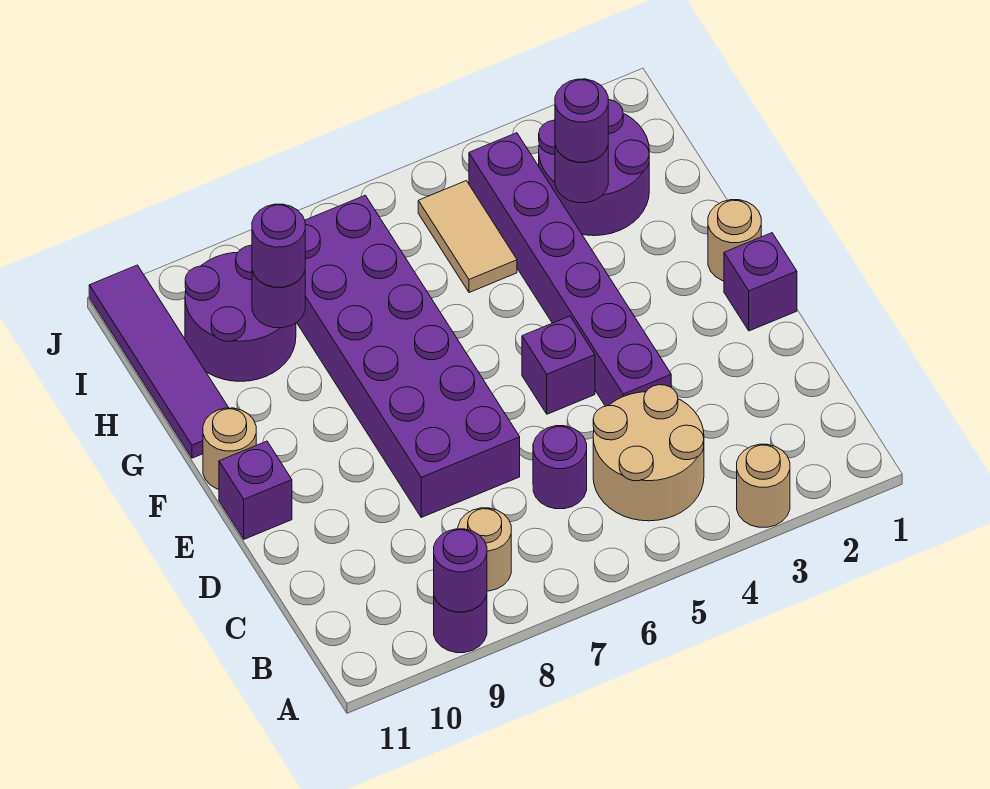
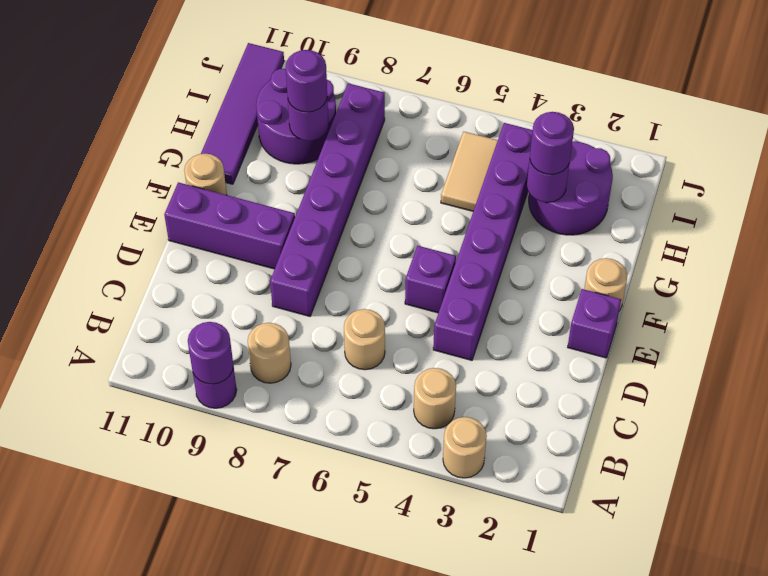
tan round brick B4:C5 level 1 -> tan round brick B4 level 1
purple round brick C6 level 1 -> tan round brick C6 level 1
purple brick D7:I8 level 1 -> purple brick D8:I8 level 1
purple brick E11 level 1 -> purple brick E9:E11 level 1

